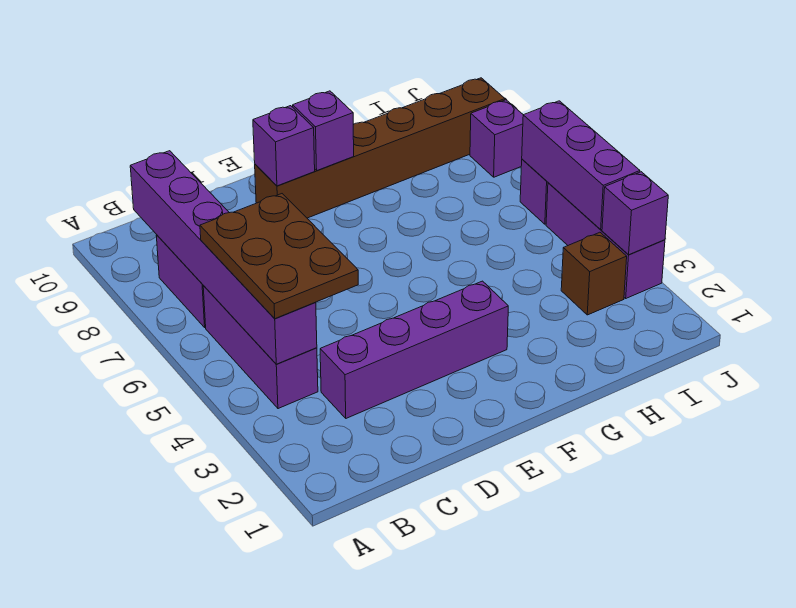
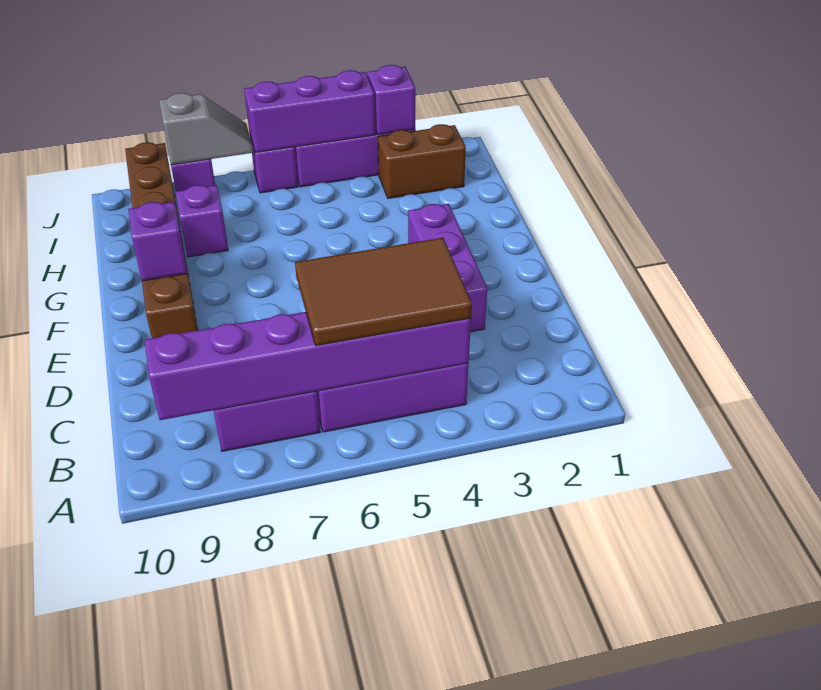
brown plate B4:C6 level 3 -> brown tile B4:C6 level 3
purple brick C3:F3 level 1 -> purple brick D3:F3 level 1
purple brick E9 level 2 -> purple brick H8 level 1
brown brick I3 level 1 -> brown brick I2:I3 level 1
none -> grey slope J7:J8 level 2 top 8

